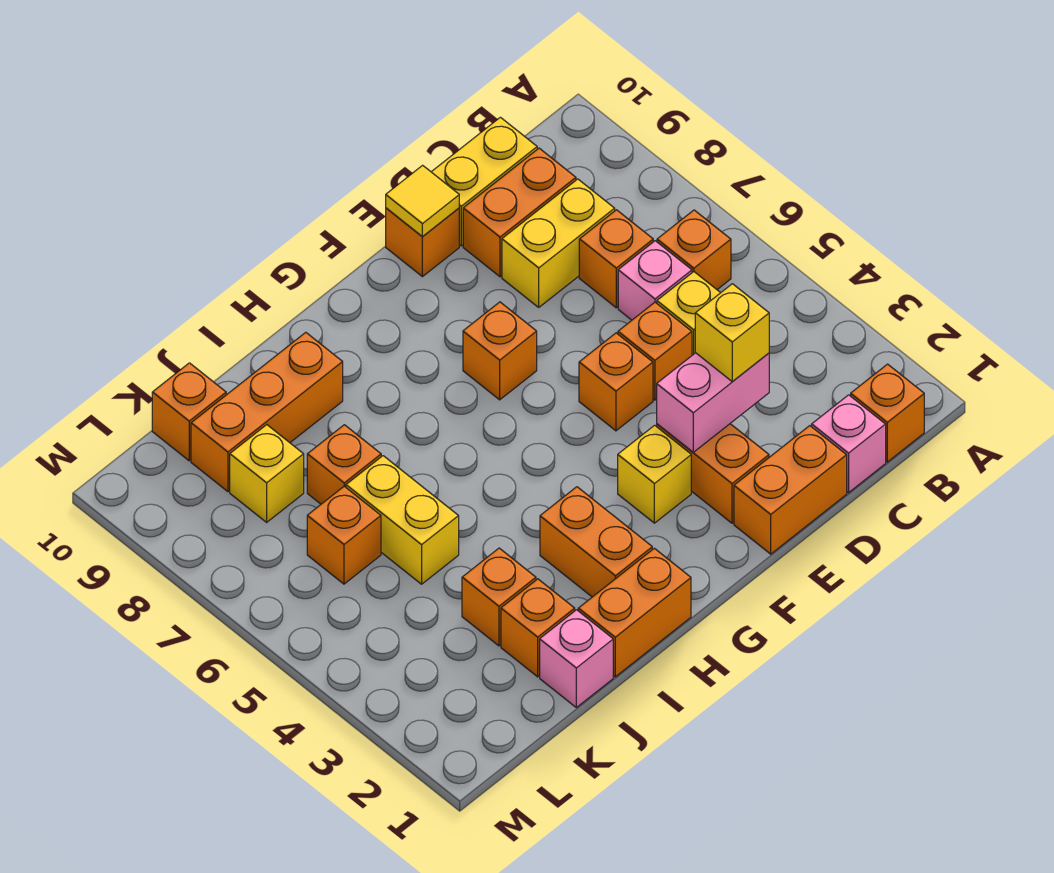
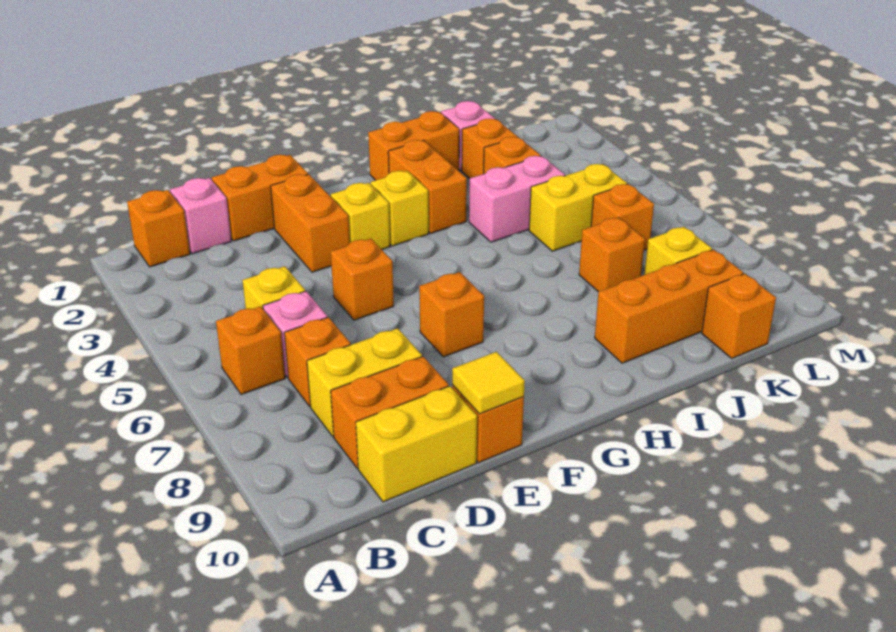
pink brick D3:E3 level 2 -> pink brick I4:J4 level 1
yellow brick D3 level 3 -> yellow brick G3 level 1
orange brick D5 level 1 -> none
yellow brick J5:J6 level 1 -> yellow brick J5:K5 level 1

